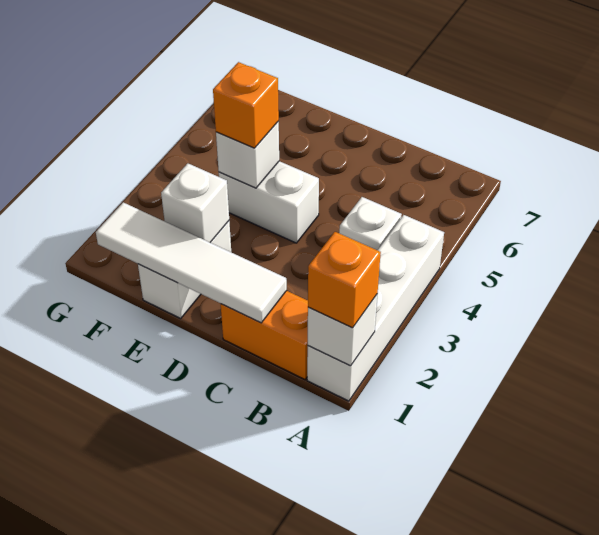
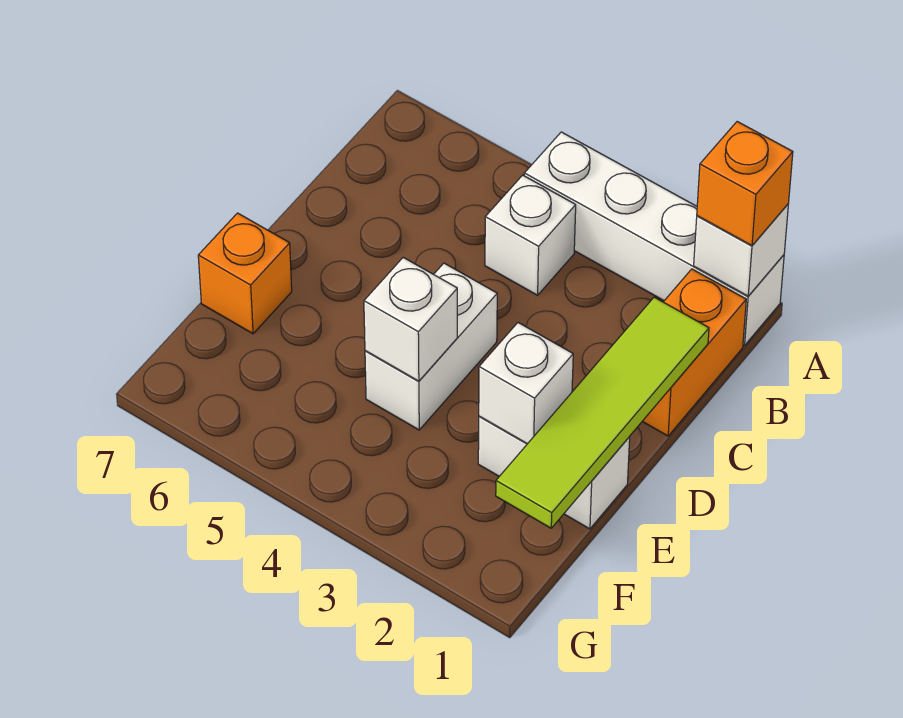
white tile C1:F1 level 2 -> lime tile C1:F1 level 2
orange brick E4 level 3 -> orange brick E7 level 1

